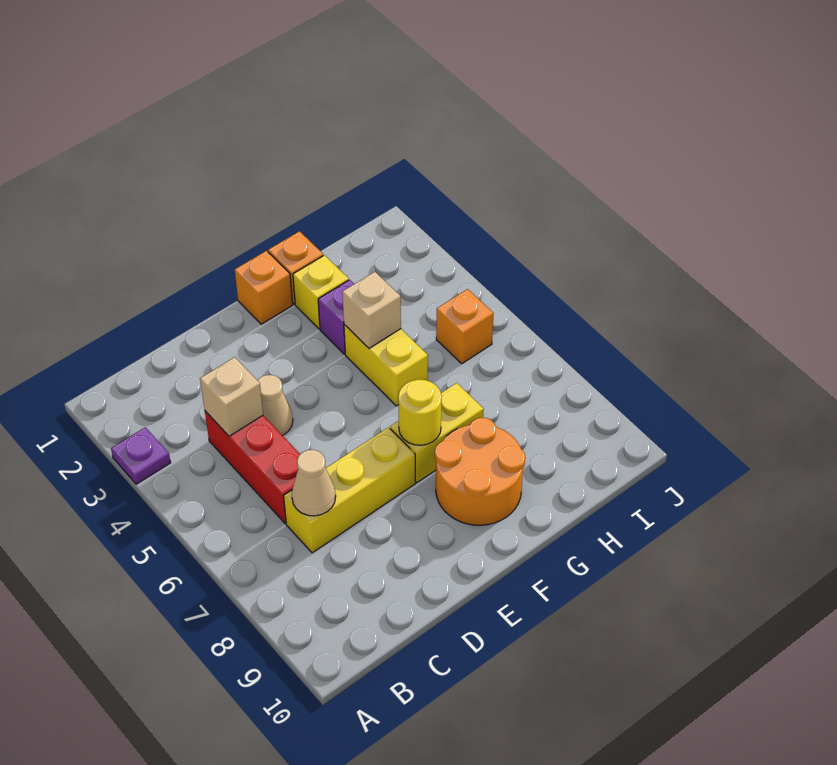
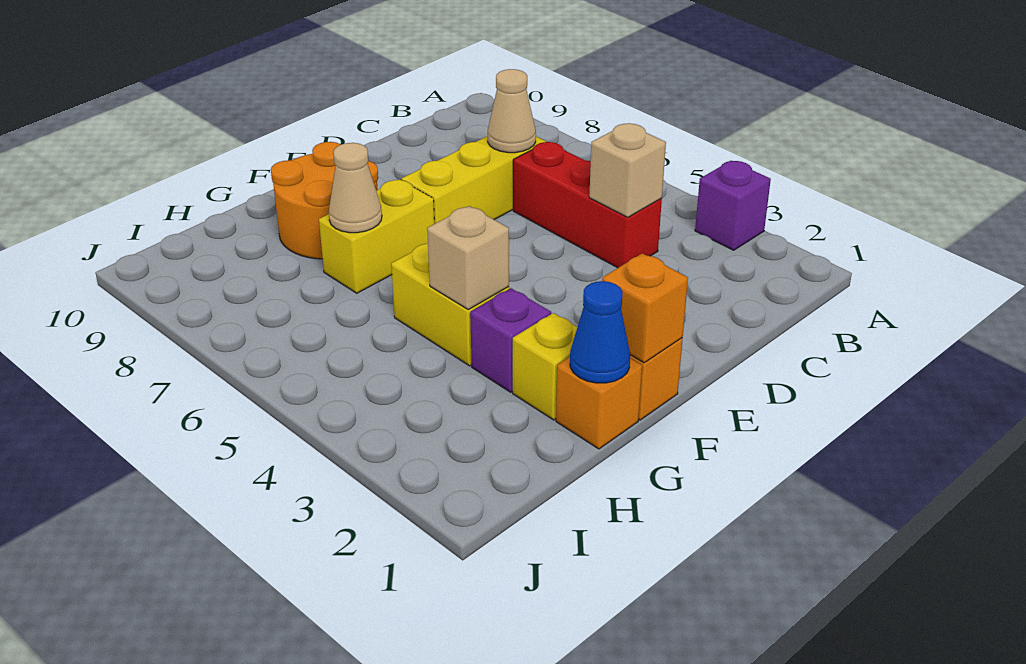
purple plate A3 level 1 -> purple brick A3 level 1
tan cone D4 level 1 -> tan cone G7 level 2
yellow round brick F7 level 2 -> none
none -> blue cone G1 level 2
orange brick I5 level 1 -> orange brick F1 level 2

